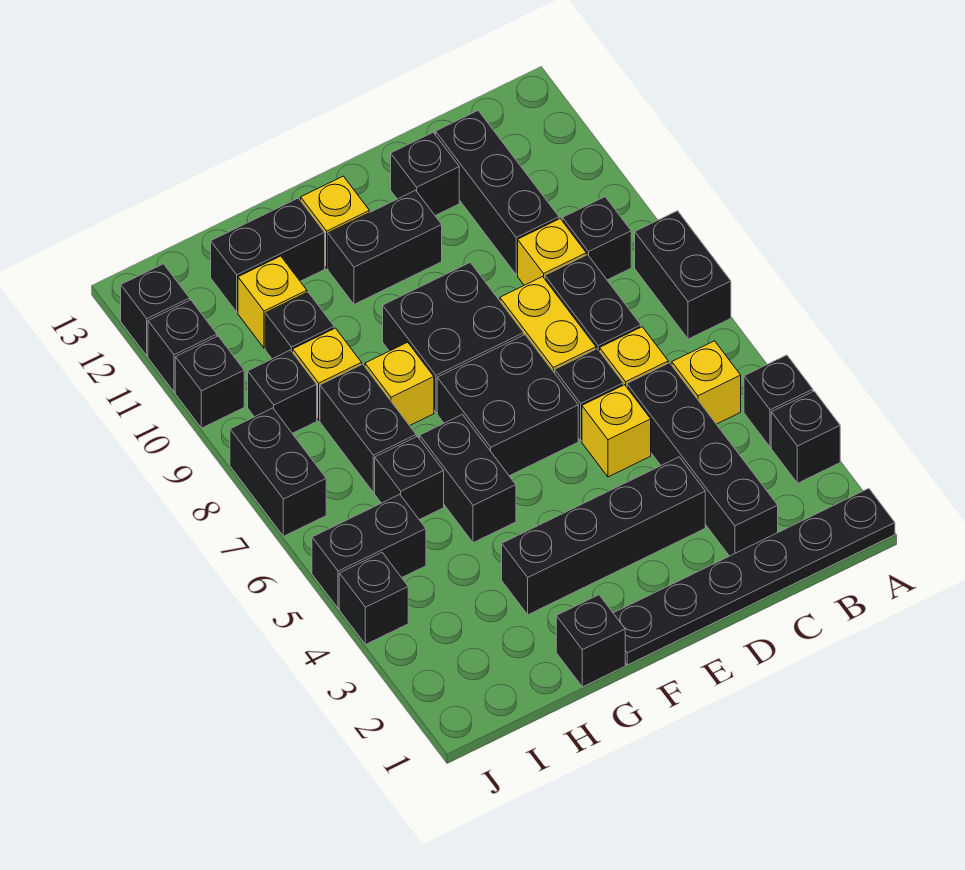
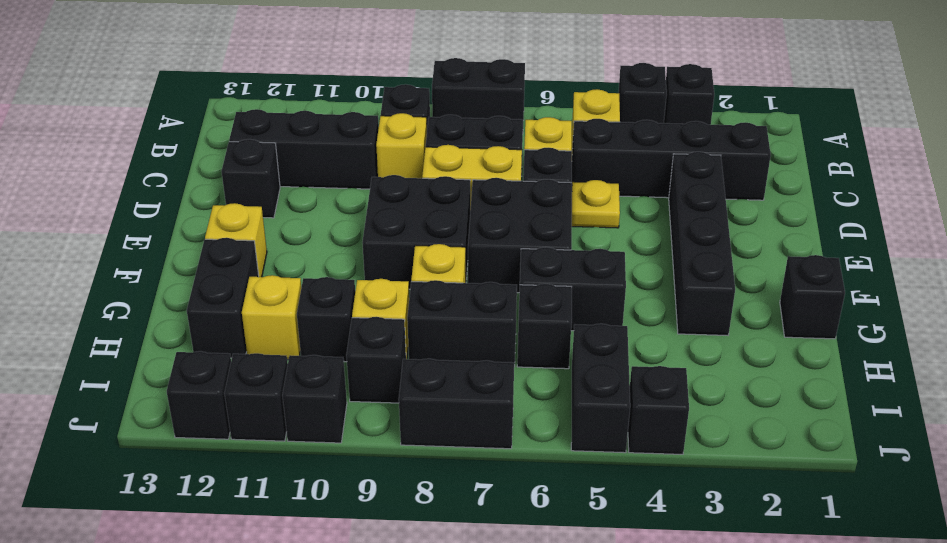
black plate A1:F1 level 1 -> none
yellow brick D5 level 1 -> yellow plate D5 level 1
black brick E11:F11 level 1 -> none

